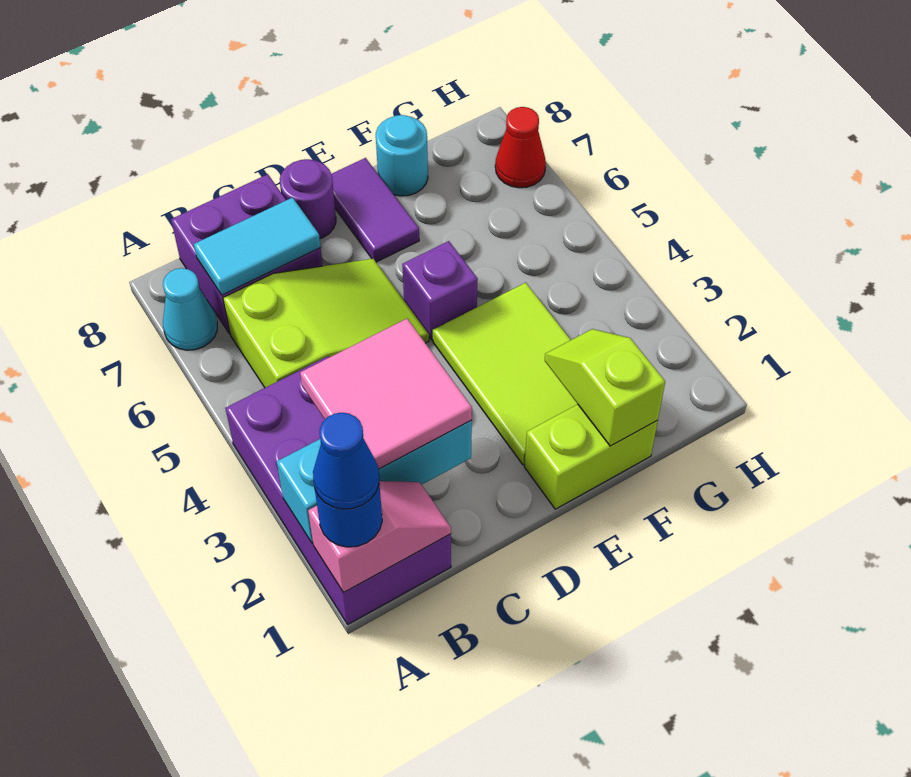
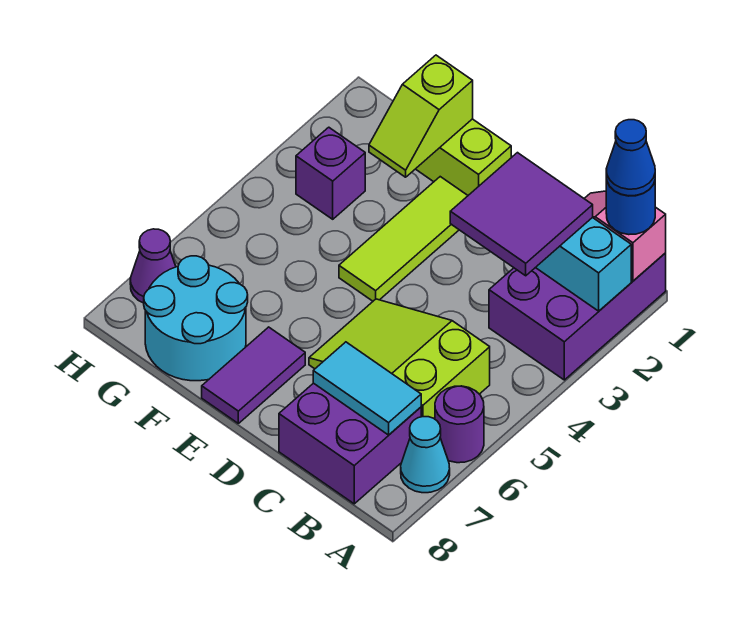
purple brick A1:B4 level 1 -> purple brick A1:B3 level 1
pink tile B2:C3 level 3 -> purple tile B2:C3 level 3
purple round brick D8 level 1 -> purple round brick A6 level 1
lime tile E2:F4 level 1 -> lime tile E2:E4 level 1
purple brick E5 level 1 -> purple brick G3 level 1
cyan round brick F8 level 1 -> cyan round brick F7:G8 level 1
red cone H7 level 1 -> purple cone H7 level 1

